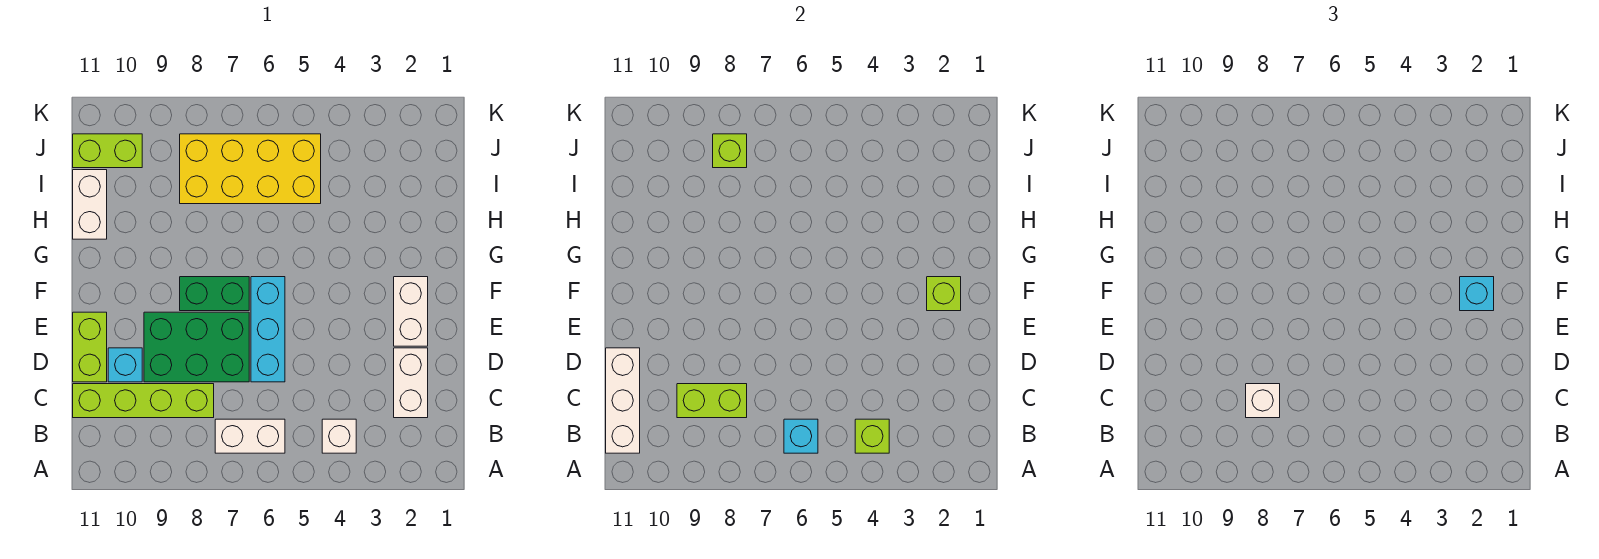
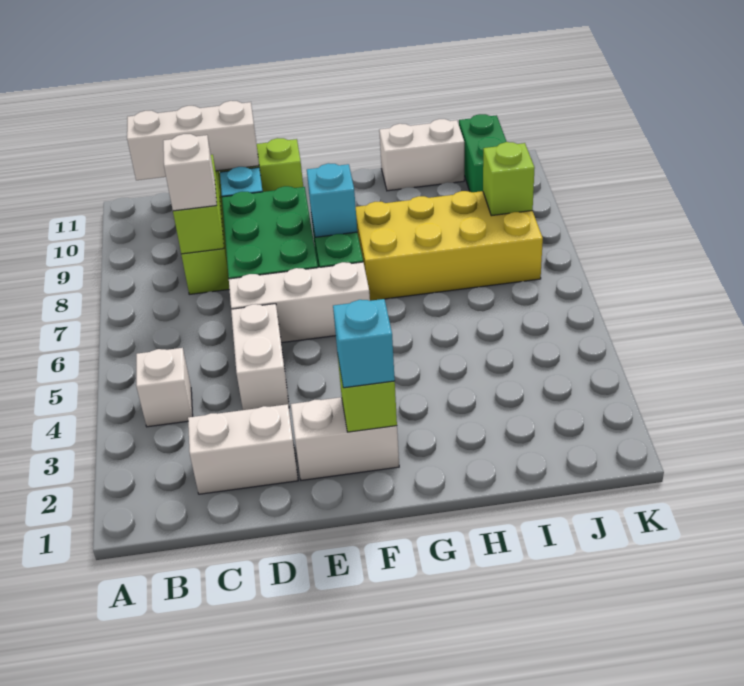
lime brick B4 level 2 -> none
white brick B6:B7 level 1 -> white brick D4:D5 level 1
cyan brick B6 level 2 -> cyan brick F8 level 2
cyan brick D6:F6 level 1 -> white brick D6:F6 level 1
yellow brick I5:J8 level 1 -> yellow brick G7:J8 level 1
lime brick J10:J11 level 1 -> green brick J10:J11 level 1

